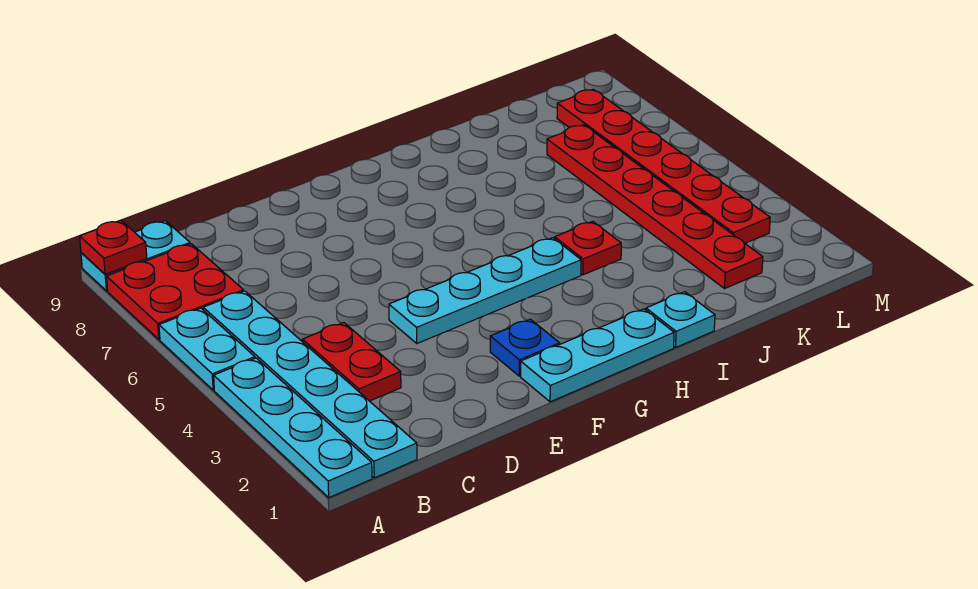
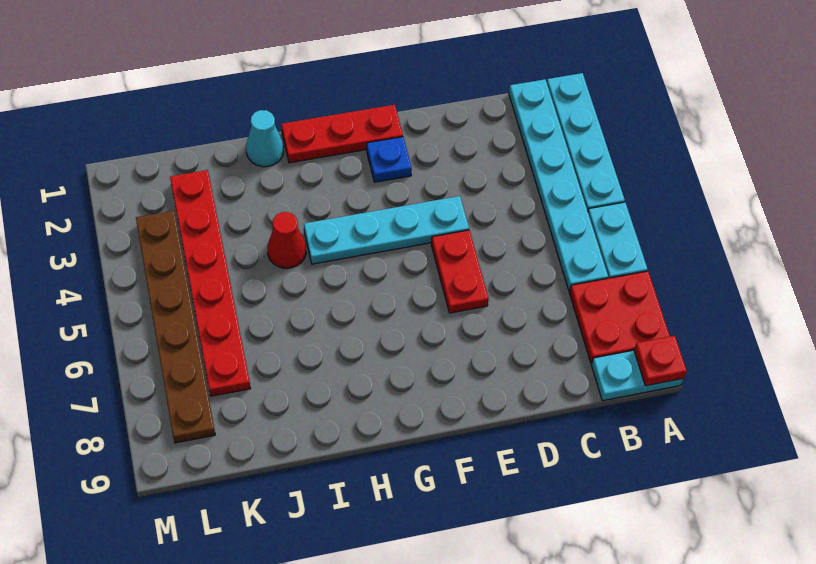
red plate C3:C4 level 1 -> red plate E5:E6 level 1
cyan plate F1:H1 level 1 -> red plate F1:H1 level 1
cyan plate I1 level 1 -> cyan cone I1 level 1
red plate I4 level 1 -> red cone I4 level 1
red plate L3:L8 level 1 -> brown plate L3:L8 level 1

